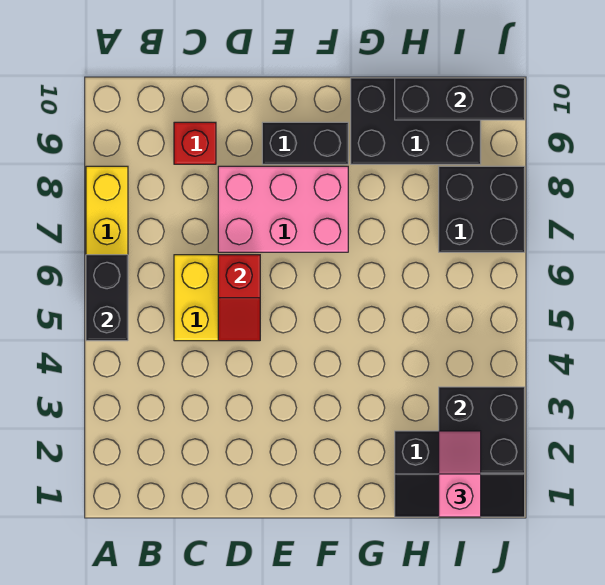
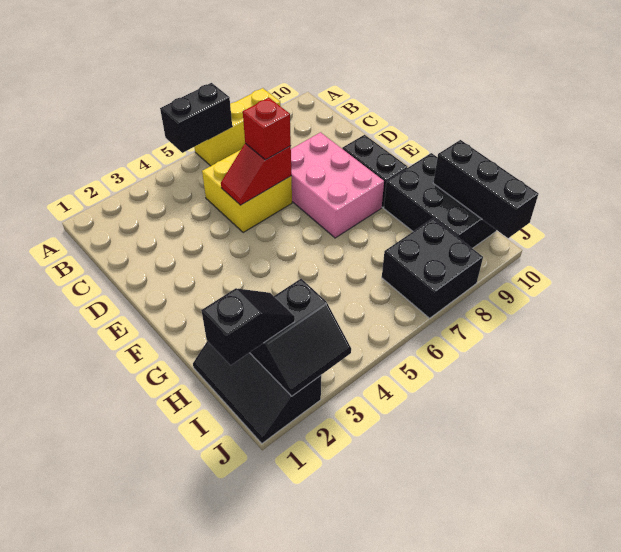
red brick C9 level 1 -> red brick D6 level 3
pink slope I1:I2 level 3 top 1 -> black slope I1:I2 level 3 top 1
black brick I2:J3 level 2 -> black slope I2:J3 level 2 top I

